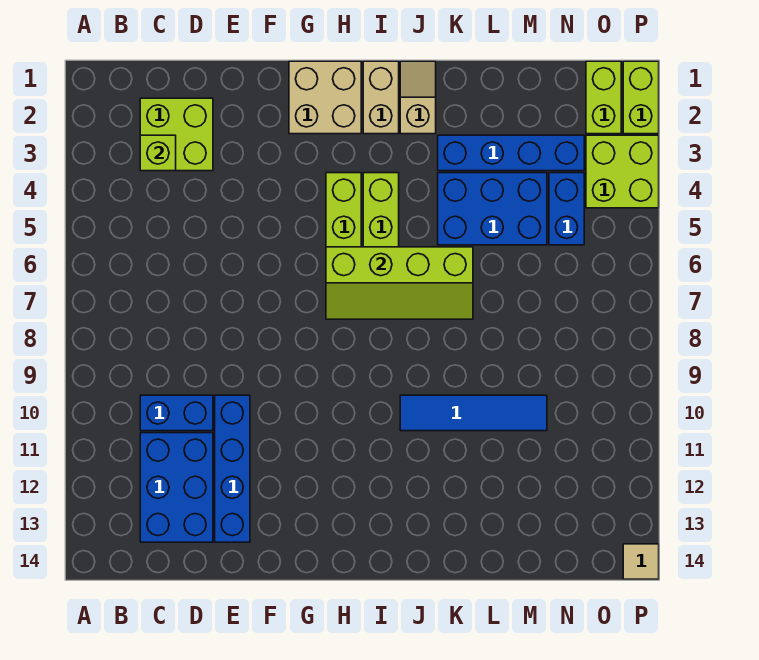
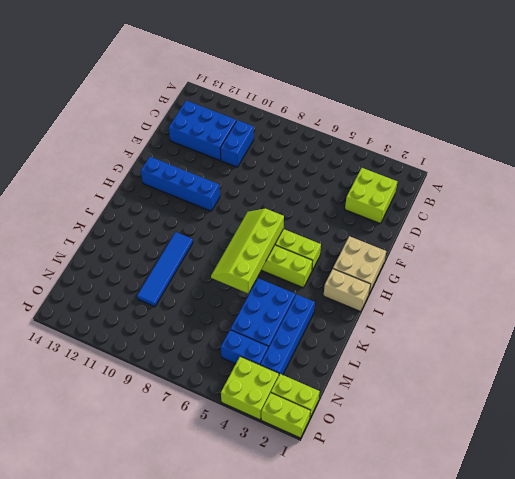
lime brick C3 level 2 -> none
blue brick E10:E13 level 1 -> blue brick G10:G13 level 1
tan slope J1:J2 level 1 top 2 -> none
tan tile P14 level 1 -> none

